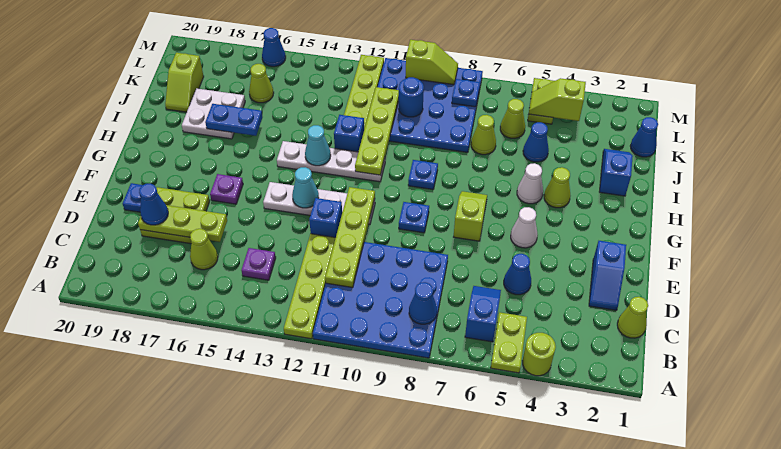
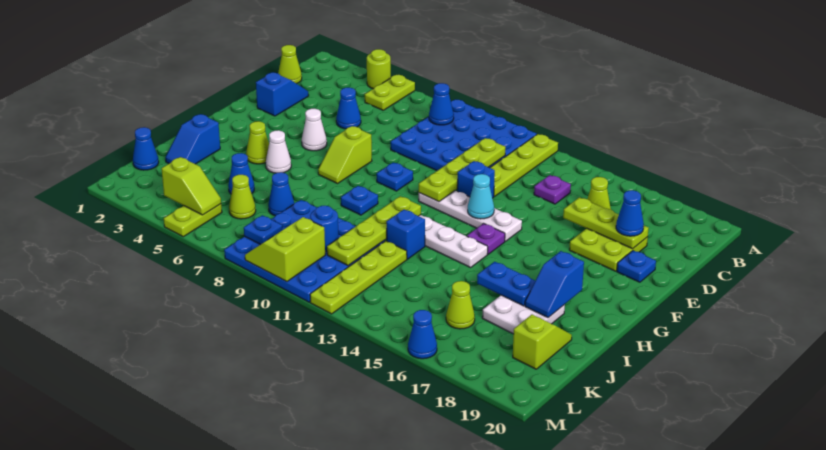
blue slope B6:C6 level 1 top B -> blue slope H18:I18 level 2 top H
purple plate F16 level 1 -> purple plate G14 level 1
cyan cone H13 level 2 -> none
lime cone J7 level 1 -> blue cone J7 level 1
lime slope M9:M10 level 2 top 10 -> lime slope L9:M10 level 2 top 10

